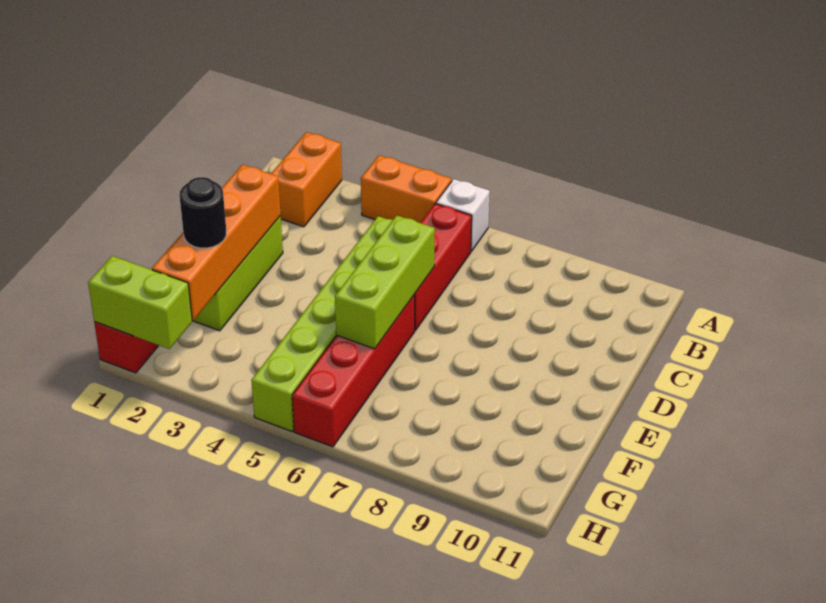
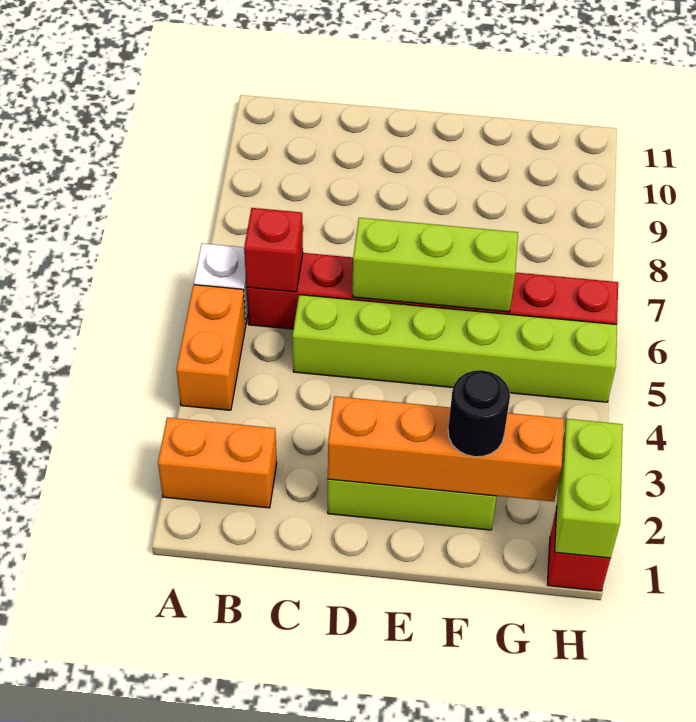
none -> red brick B6 level 2

